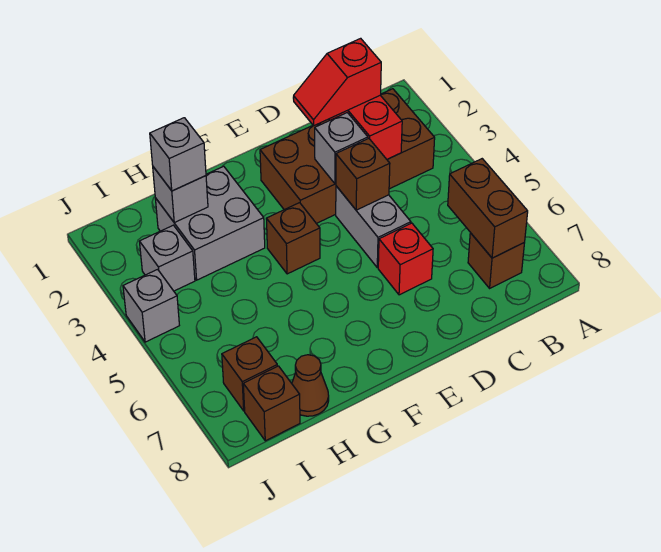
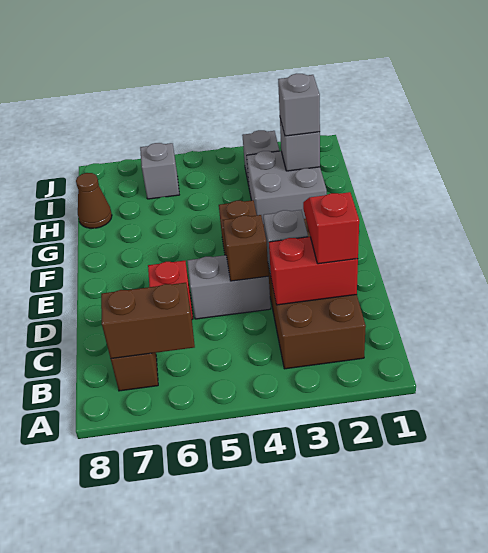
brown brick I7 level 1 -> none
brown brick I8 level 1 -> none
grey brick J4 level 1 -> grey brick I6 level 1

